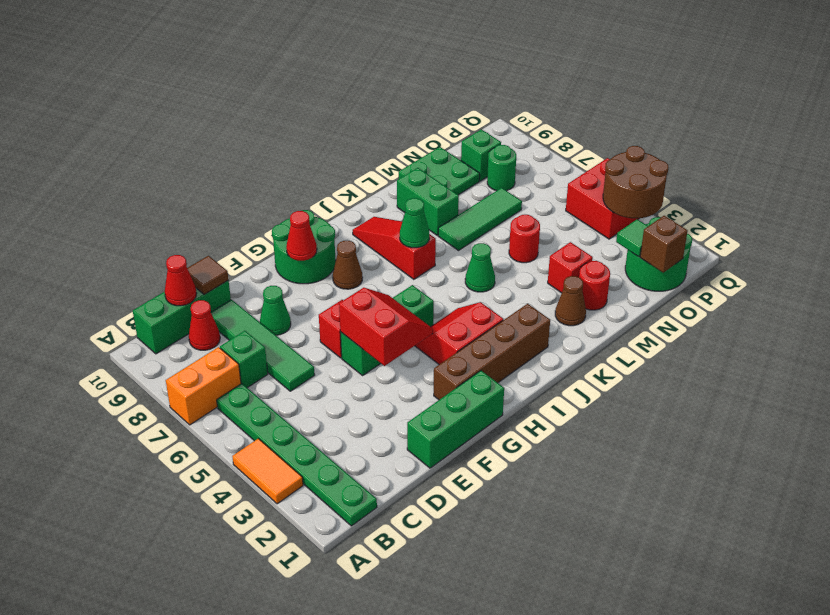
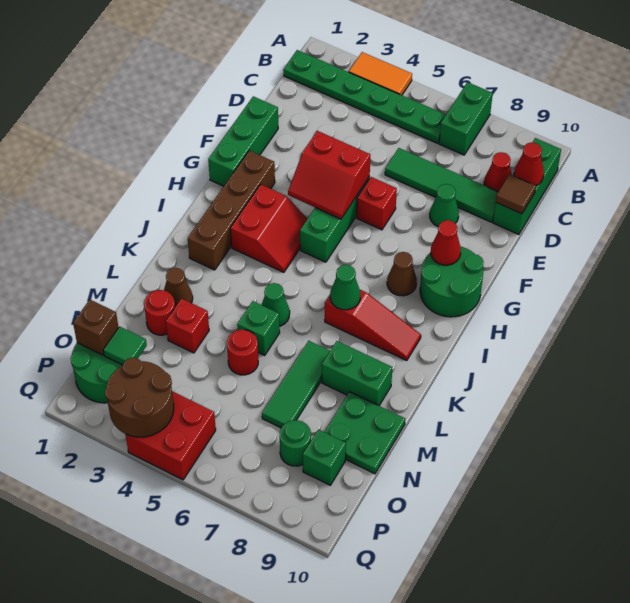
orange brick A7:B7 level 1 -> green brick A7:B7 level 1
green brick C7 level 1 -> green brick L5 level 1

